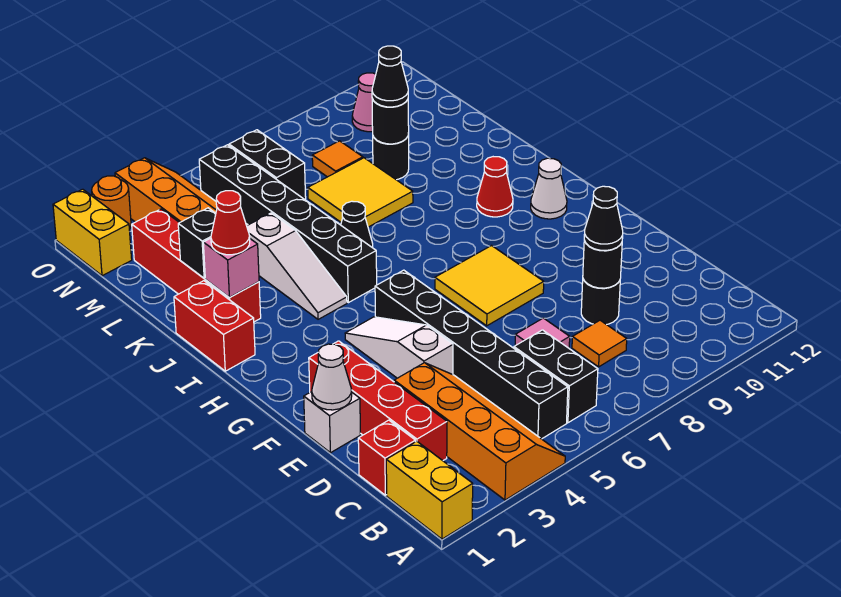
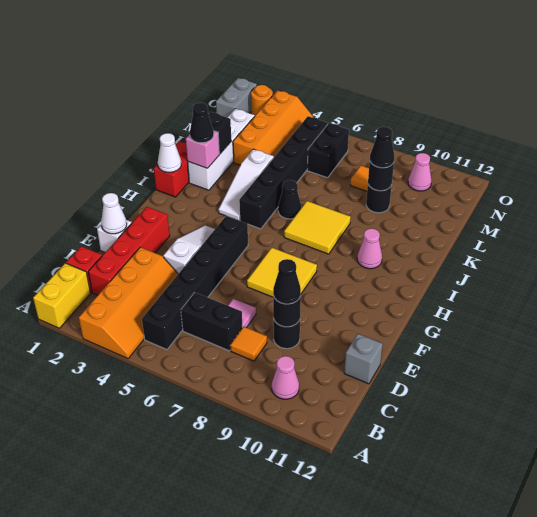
black brick B6:C6 level 1 -> black brick C6:C7 level 1
none -> pink cone B10 level 1
none -> grey brick D12 level 1
white cone H11 level 1 -> white cone I1 level 2
red cone I10 level 1 -> pink cone I10 level 1
red brick J2:M2 level 1 -> white brick J2:M2 level 1
red cone J2 level 3 -> black cone J2 level 3
yellow tile K7:L8 level 1 -> yellow tile I7:J8 level 1
yellow brick N1:O1 level 1 -> grey brick N1:O1 level 1

